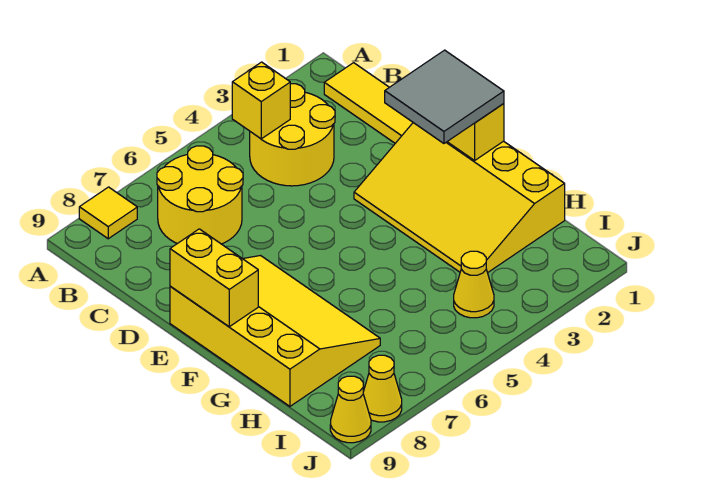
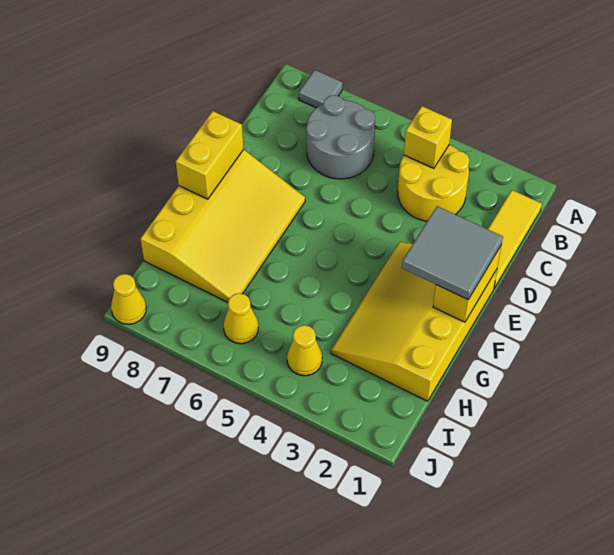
yellow tile A8 level 1 -> grey tile A8 level 1
yellow round brick B6:C7 level 1 -> grey round brick B6:C7 level 1
yellow cone J8 level 1 -> yellow cone I6 level 1

